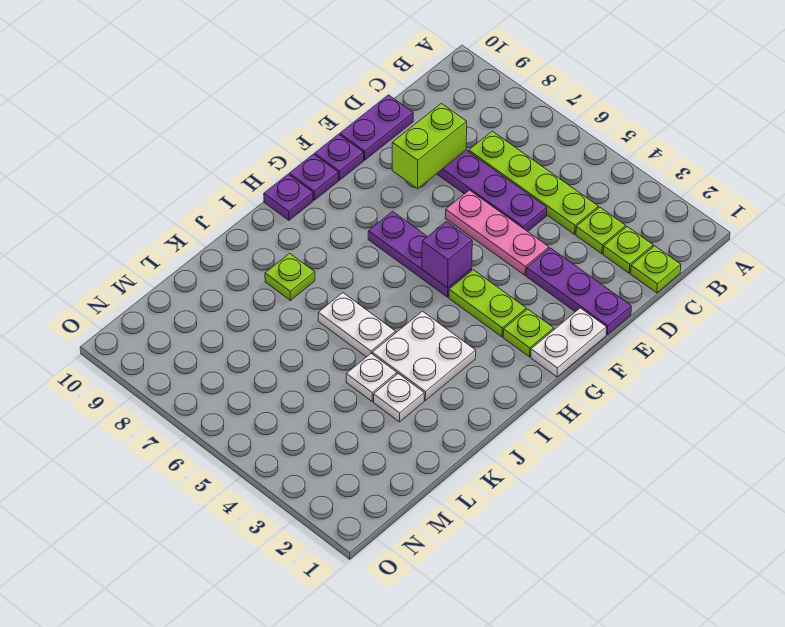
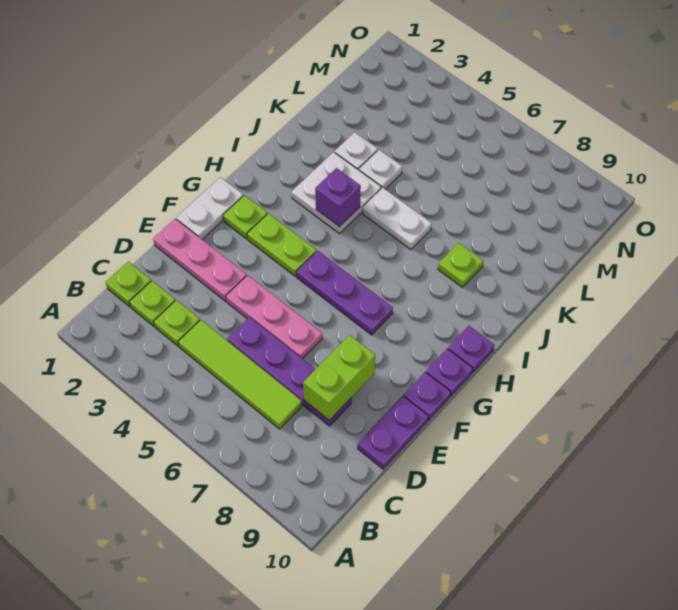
lime plate C4:C7 level 1 -> lime tile C4:C7 level 1
purple plate E1:E3 level 1 -> pink plate E1:E3 level 1
purple brick G5 level 2 -> purple brick I4 level 2

